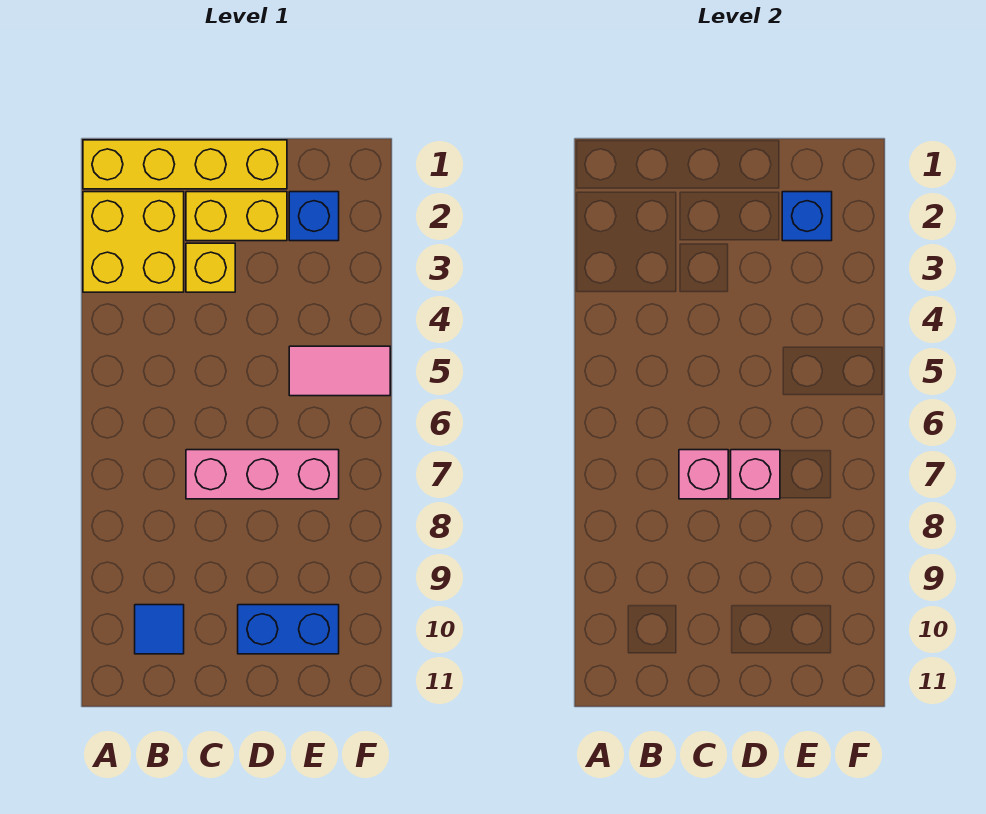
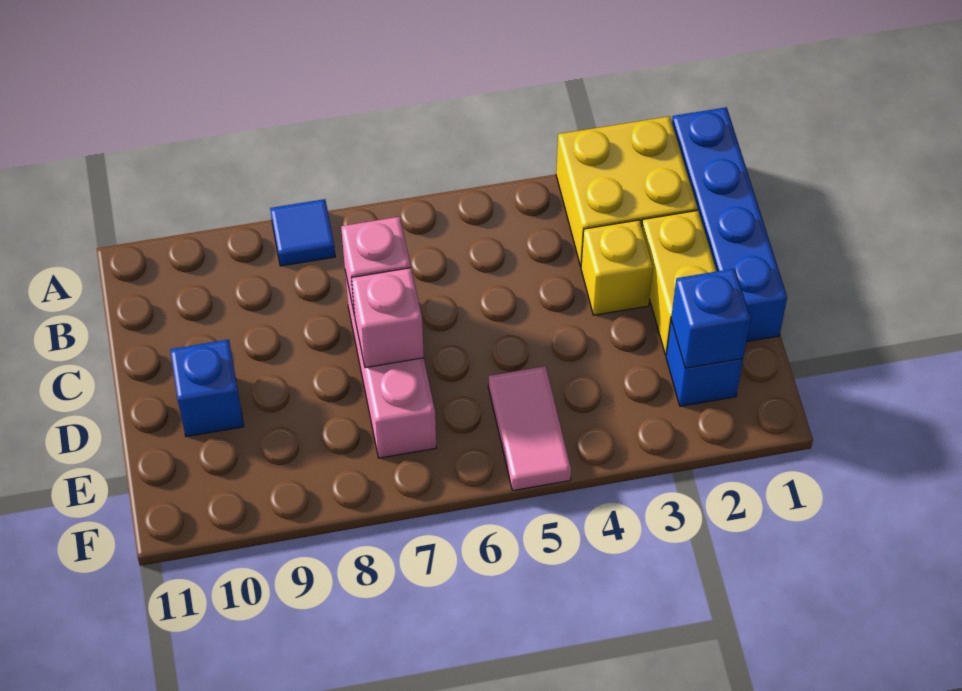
yellow brick A1:D1 level 1 -> blue brick A1:D1 level 1
blue tile B10 level 1 -> blue tile A8 level 1
blue brick D10:E10 level 1 -> blue brick D10 level 1

